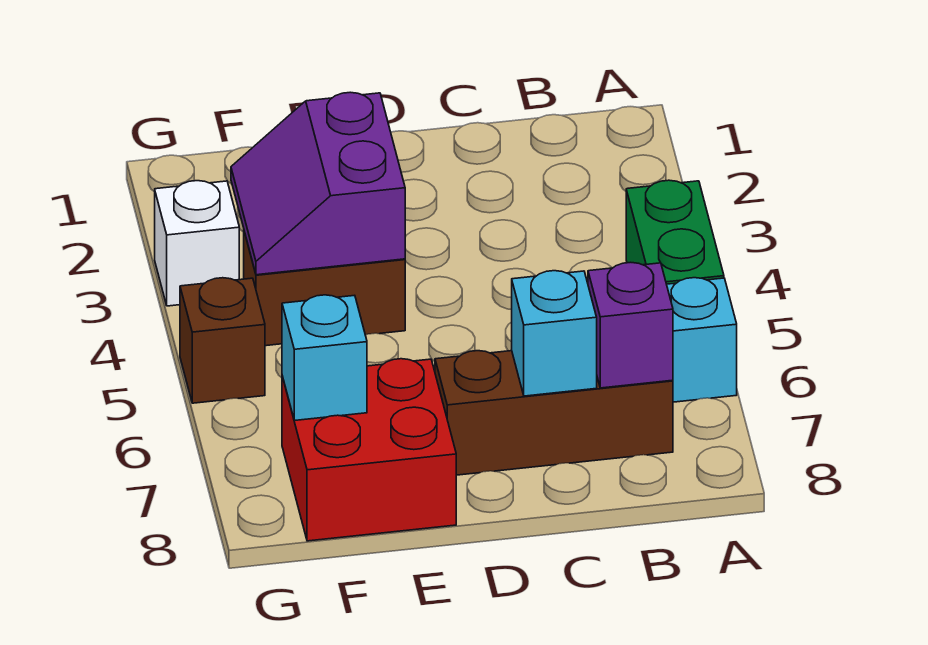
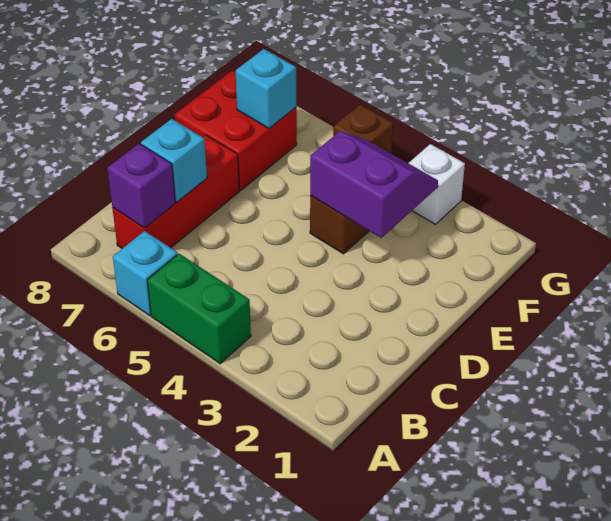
brown brick B7:D7 level 1 -> red brick B7:D7 level 1

